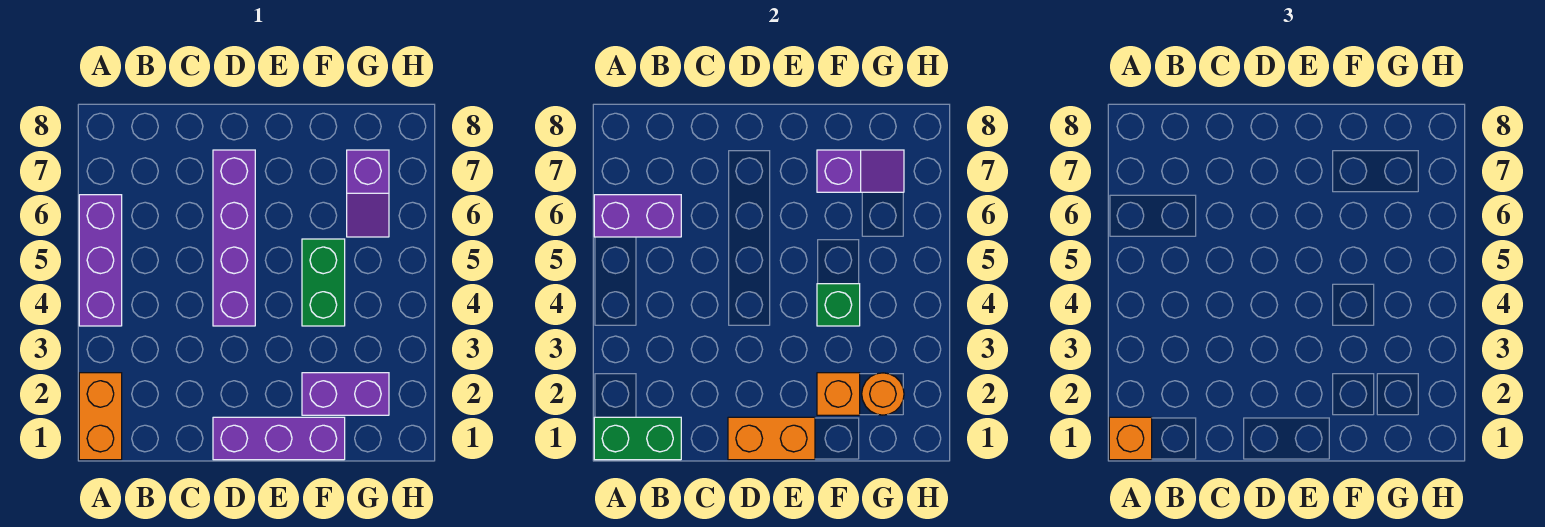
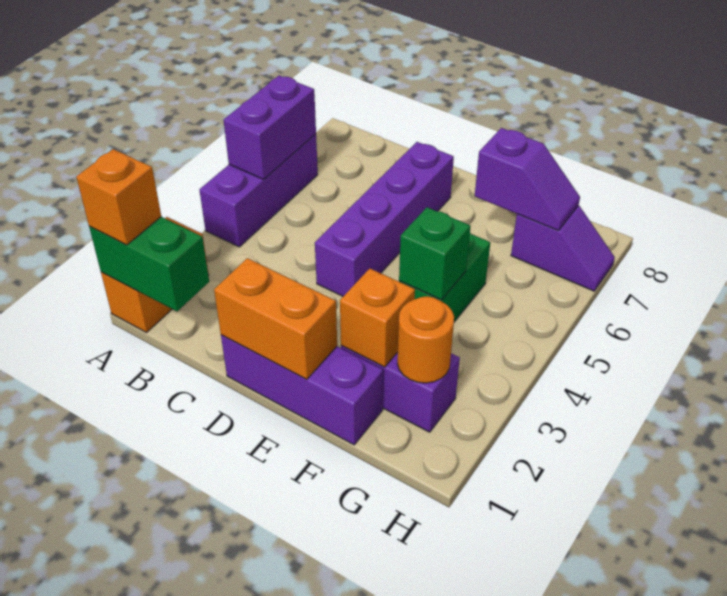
purple brick A6:B6 level 2 -> purple brick A5:A6 level 2
purple slope G6:G7 level 1 top 7 -> purple slope G7:H7 level 1 top G

